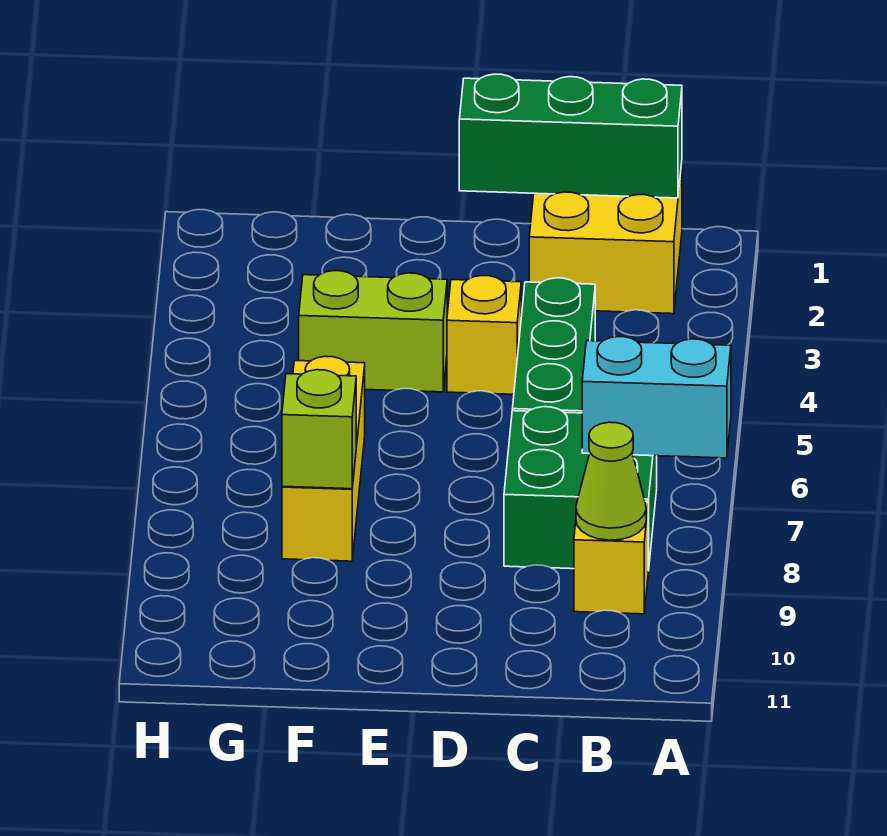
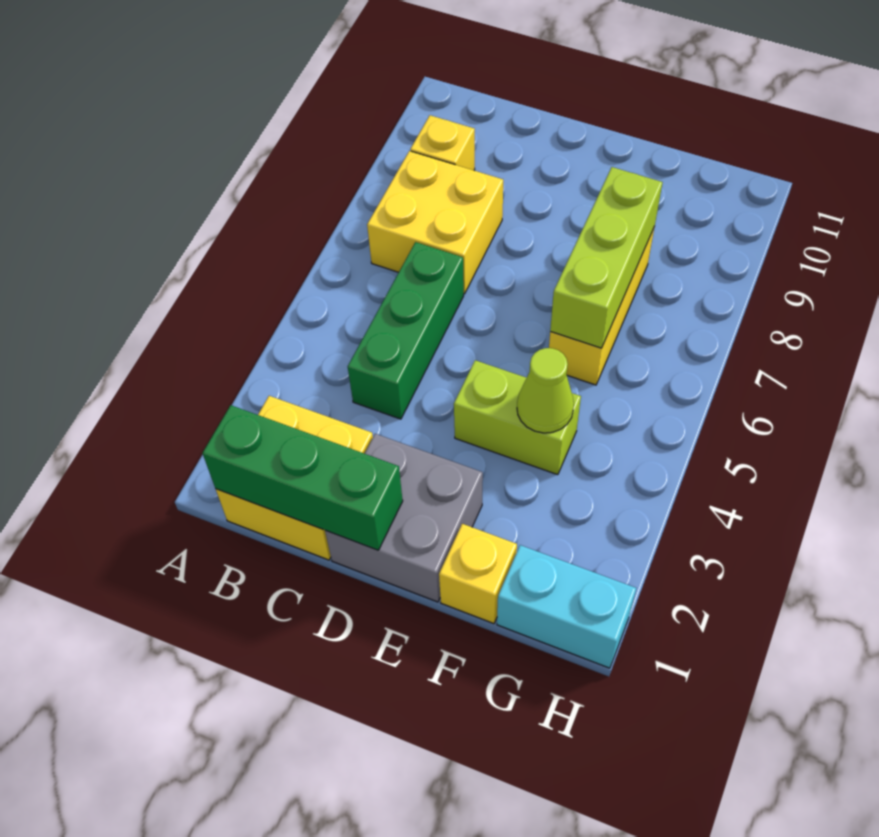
cyan brick A7:B7 level 2 -> cyan brick G1:H1 level 1
green brick B7:C8 level 1 -> yellow brick B7:C8 level 1
lime cone B9 level 2 -> lime cone F4 level 2
none -> grey brick D1:E2 level 1
yellow brick D4 level 1 -> yellow brick F1 level 1
lime brick F8 level 2 -> lime brick F6:F8 level 2

